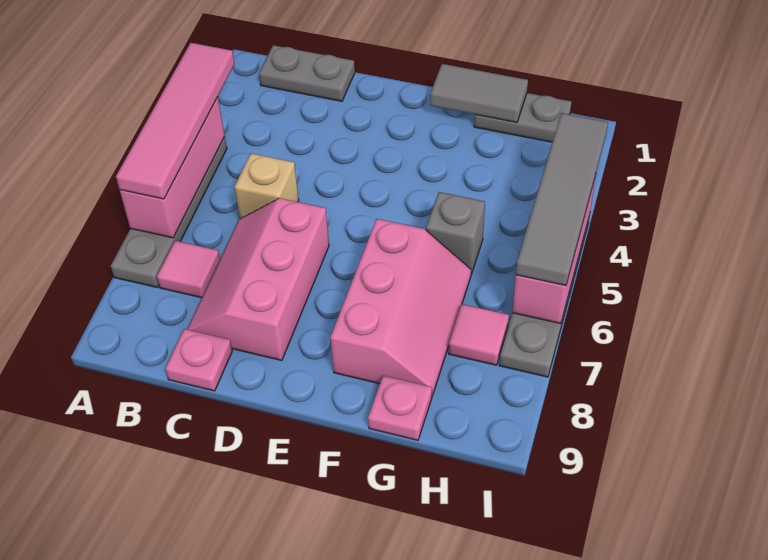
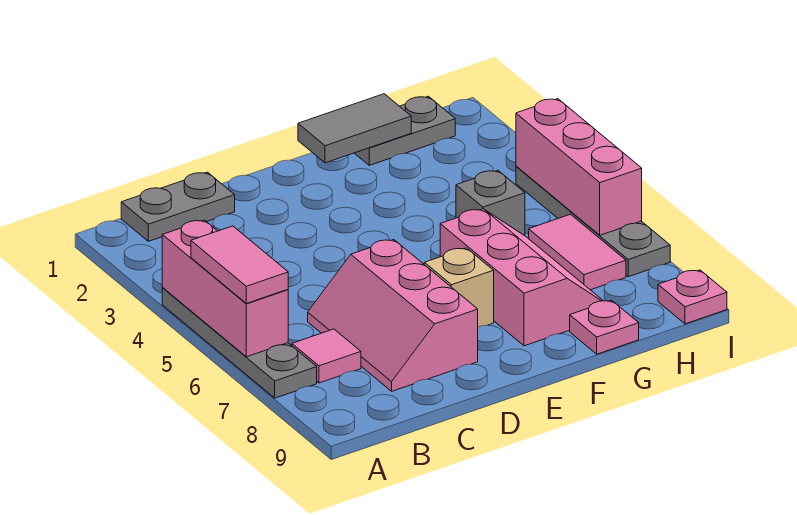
pink tile A3:A6 level 3 -> pink tile A5:A6 level 3
tan brick C5 level 1 -> tan brick E7 level 1
pink plate C9 level 1 -> pink plate I9 level 1
pink tile H7 level 1 -> pink tile H6:H7 level 1
grey tile I3:I6 level 3 -> none

